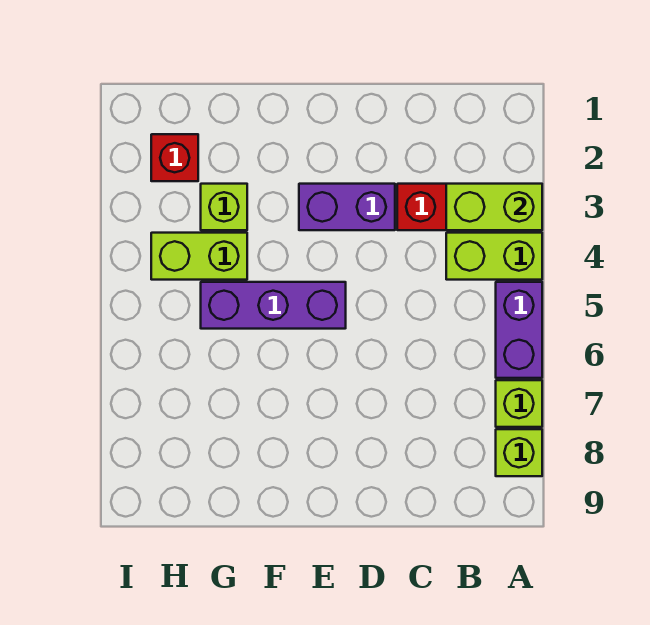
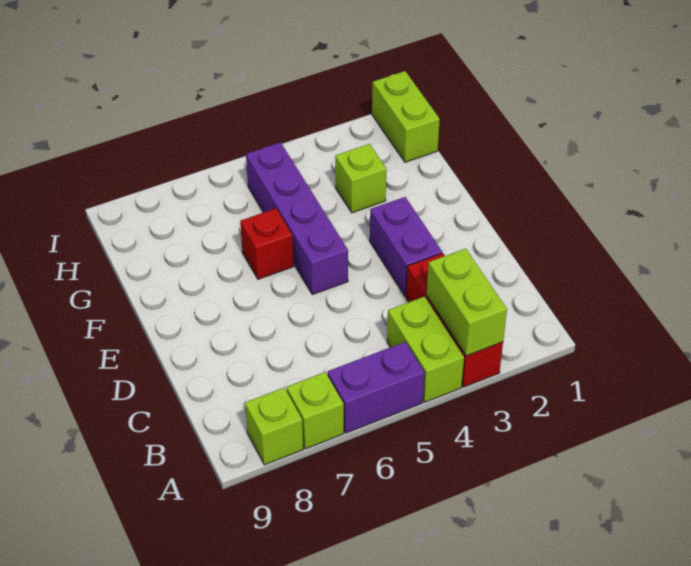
purple brick E5:G5 level 1 -> purple brick E5:H5 level 1
lime brick G4:H4 level 1 -> lime brick H1:I1 level 1
red brick H2 level 1 -> red brick F6 level 1

